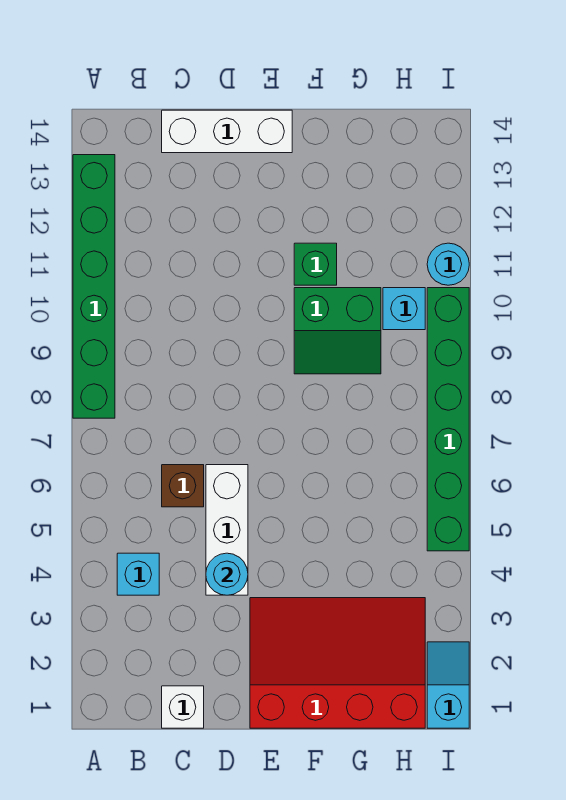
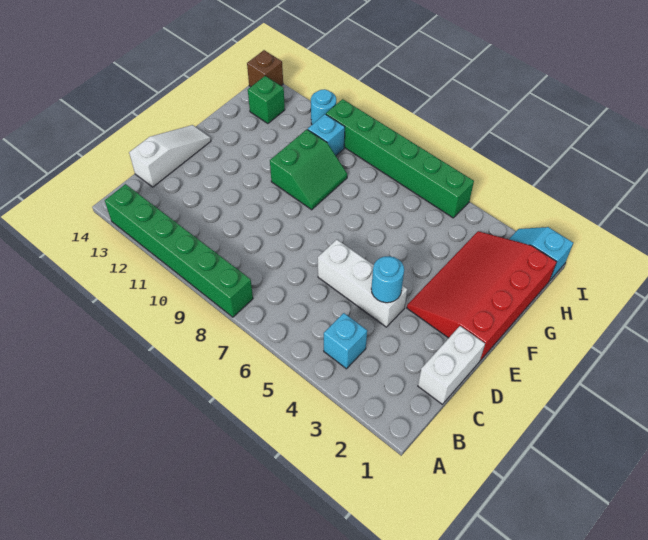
white brick C1 level 1 -> white brick C1:D1 level 1
brown brick C6 level 1 -> brown brick I14 level 1
white brick C14:E14 level 1 -> white slope C14:E14 level 1 top C
green brick F11 level 1 -> green brick H13 level 1

